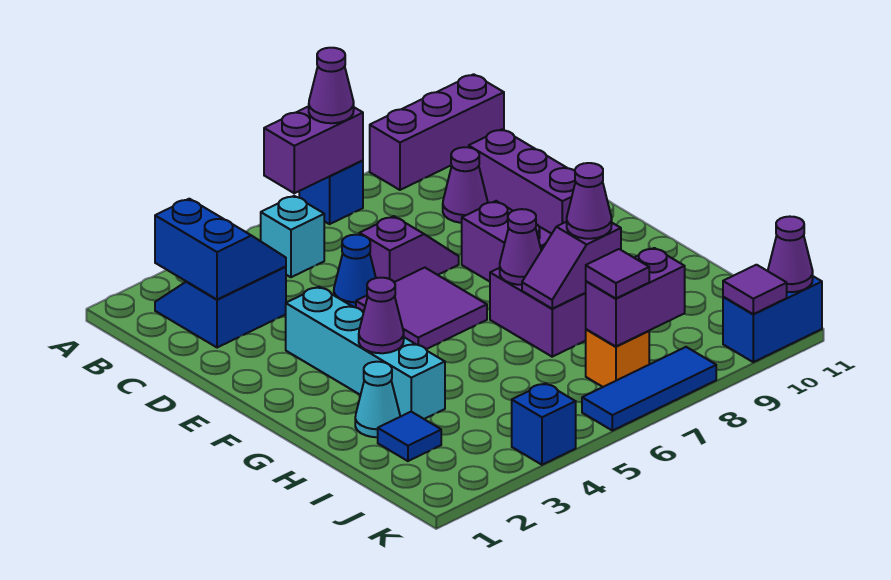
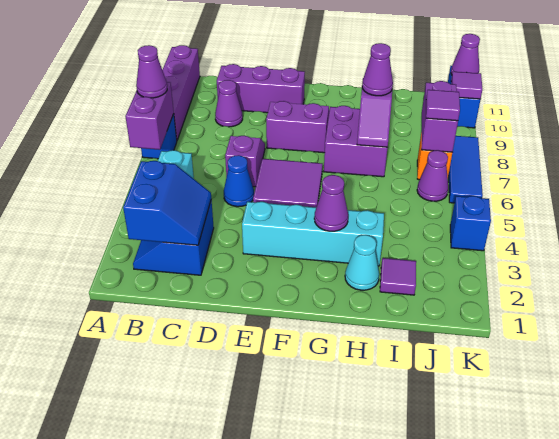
purple brick A9:A11 level 1 -> purple brick A8:A11 level 1
blue slope B2:C3 level 2 top 2 -> blue slope B2:C3 level 2 top B
purple cone G7 level 2 -> purple cone J6 level 1
blue tile I2 level 1 -> purple tile I2 level 1

